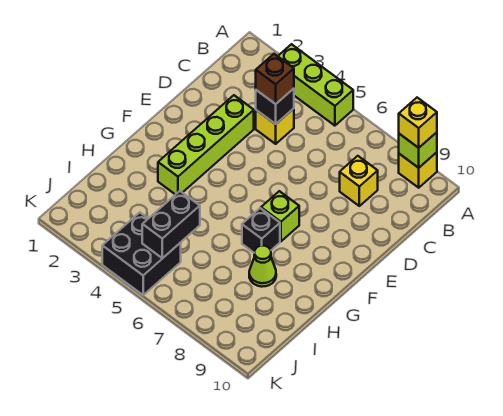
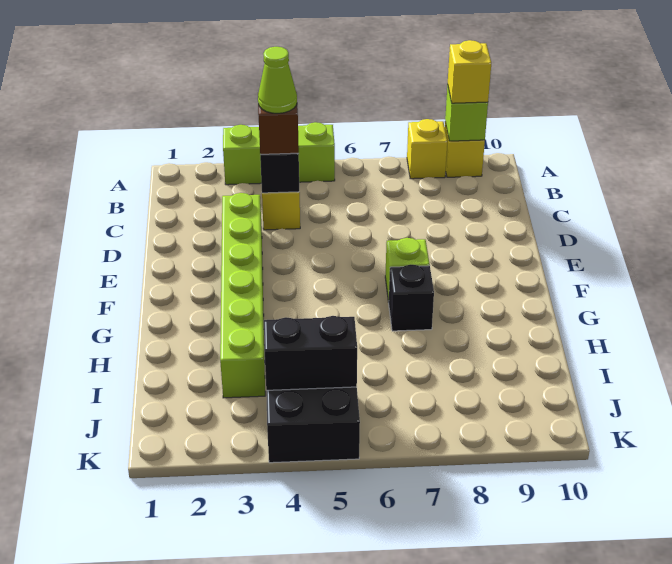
yellow brick C8 level 1 -> yellow brick A8 level 1
lime brick D3:G3 level 1 -> lime brick D3:I3 level 1
lime cone H8 level 1 -> lime cone C4 level 4
black brick I5:J5 level 2 -> black brick J4:J5 level 2

